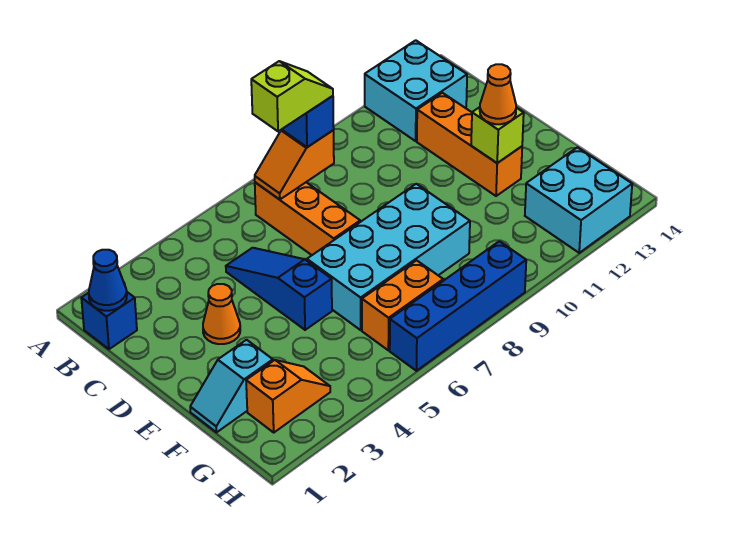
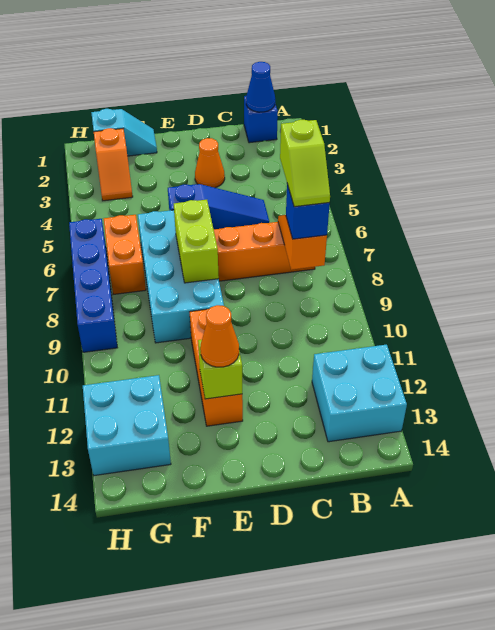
orange brick C12:E12 level 1 -> orange brick E10:E12 level 1
none -> lime brick E7:E8 level 2
cyan slope F1:F2 level 1 top 2 -> cyan slope F1:G1 level 1 top G

